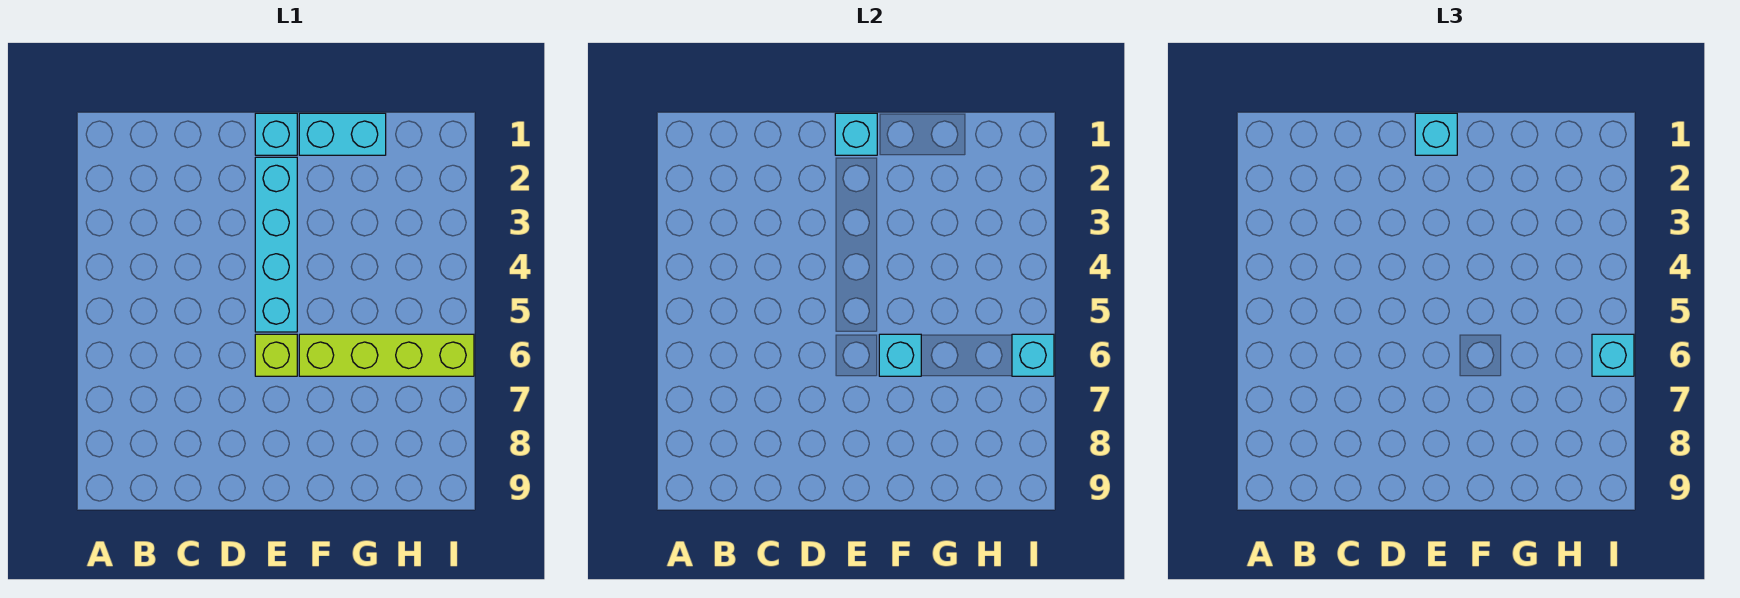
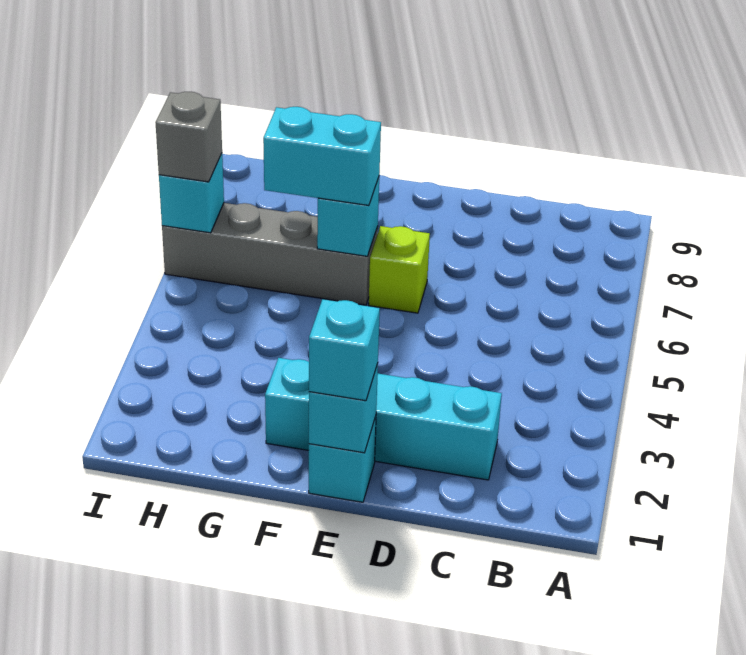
cyan brick E2:E5 level 1 -> cyan brick C2:F2 level 1
cyan brick F1:G1 level 1 -> cyan brick F6:G6 level 3
lime brick F6:I6 level 1 -> grey brick F6:I6 level 1
cyan brick I6 level 3 -> grey brick I6 level 3

